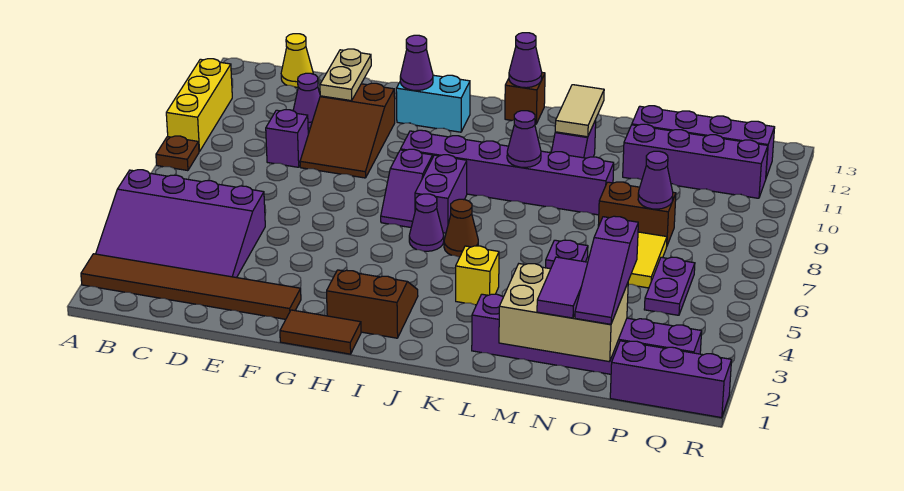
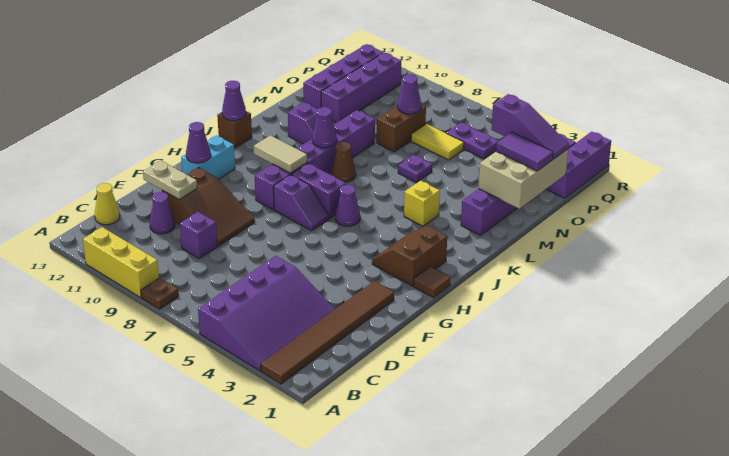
brown tile G1:H1 level 1 -> brown tile H1 level 1
brown cone J6 level 1 -> brown cone K8 level 1
tan tile L11:L12 level 2 -> tan tile I9:I10 level 2

